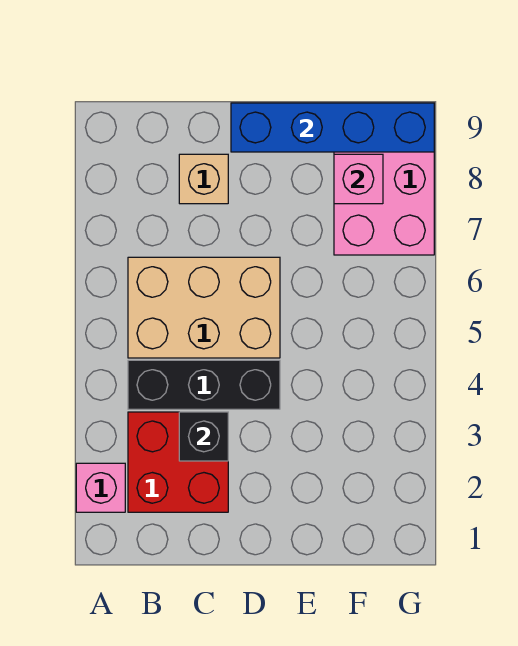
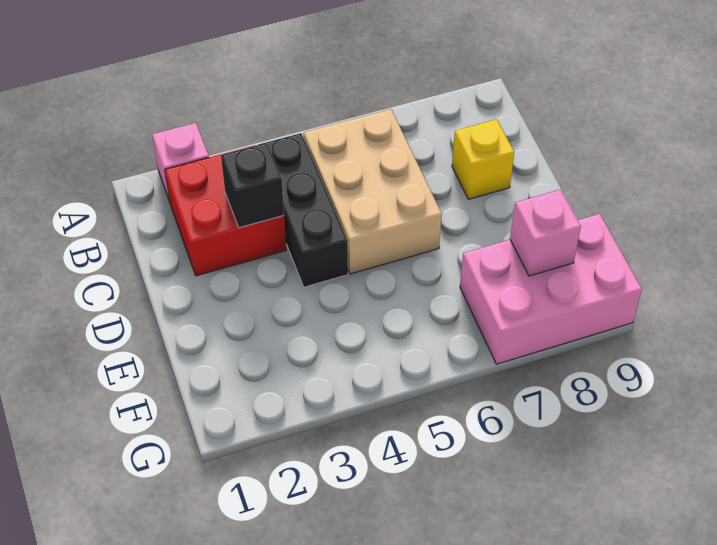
tan brick C8 level 1 -> yellow brick C8 level 1
blue brick D9:G9 level 2 -> none

